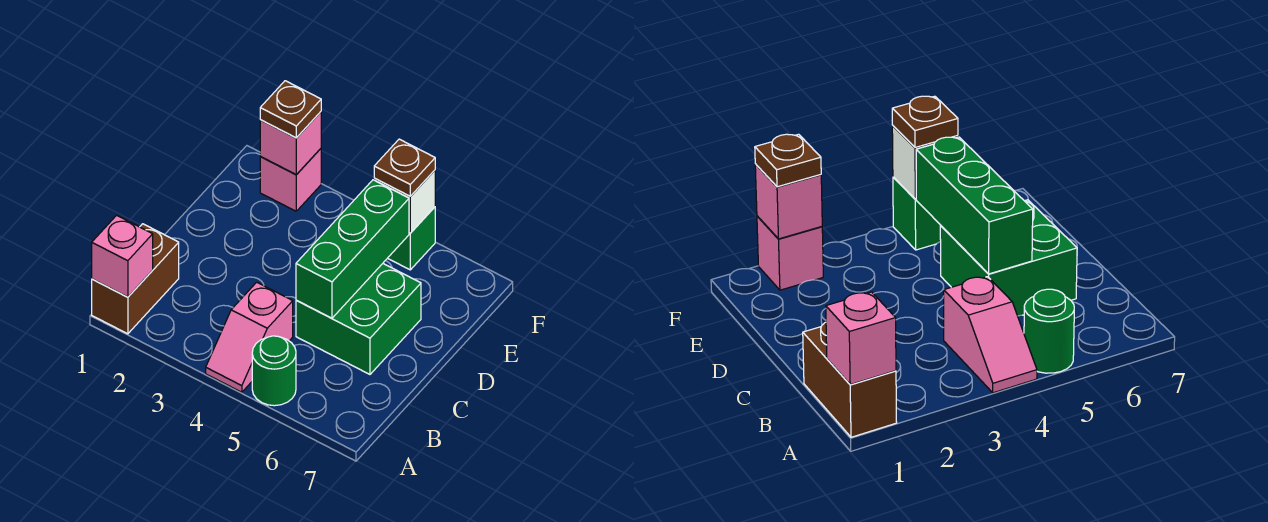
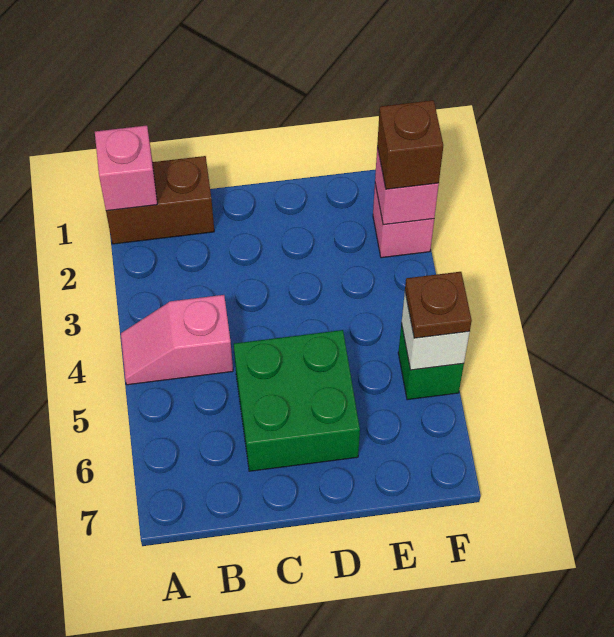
green round brick A5 level 1 -> none
green brick C5:E5 level 2 -> none
brown plate F2 level 3 -> brown brick F2 level 3

